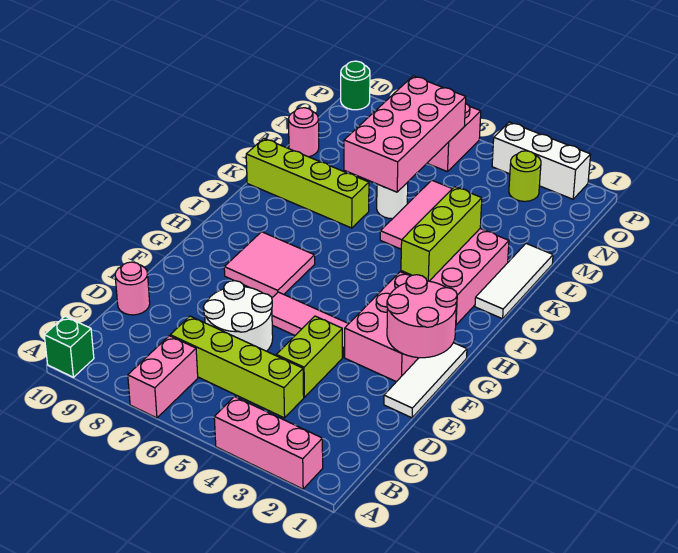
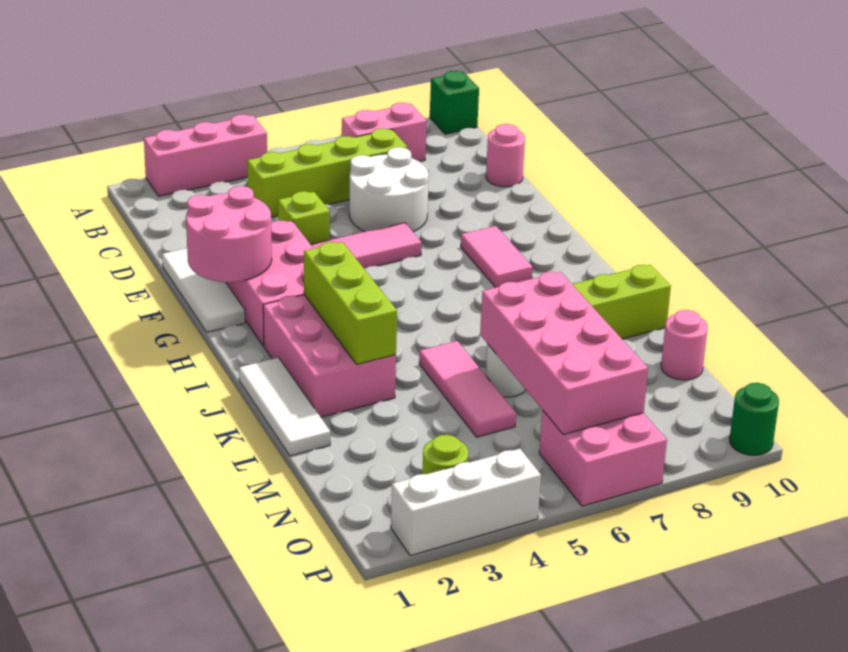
pink brick A7:B7 level 1 -> pink brick B7:B8 level 1
lime brick D4:E4 level 1 -> lime brick E4 level 1
pink tile G7:H8 level 1 -> pink tile G8:H8 level 1

